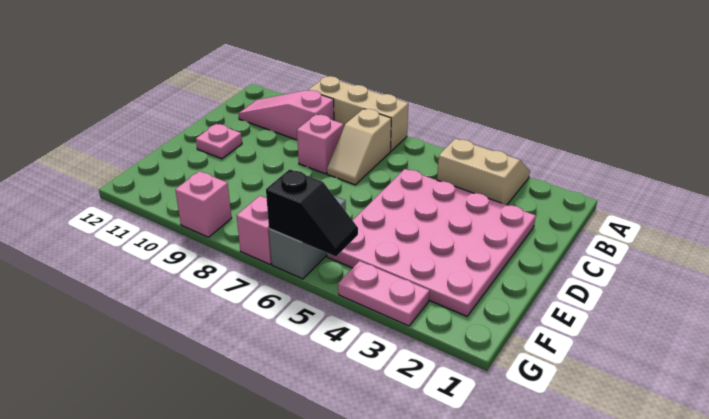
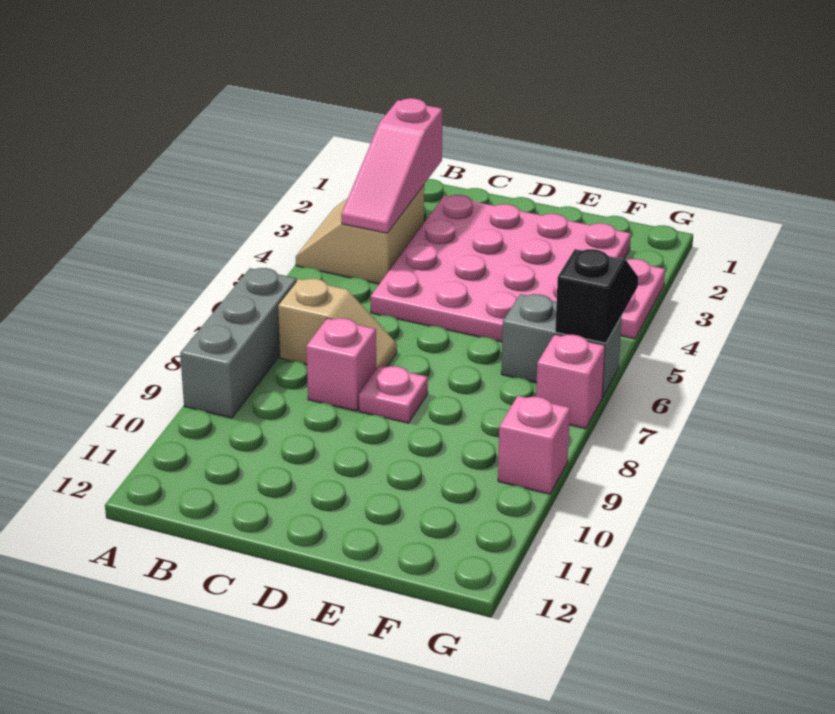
tan brick A7:A9 level 1 -> grey brick A7:A9 level 1
pink slope B9:B11 level 1 top 9 -> pink slope B2:B4 level 2 top 2
pink plate D11 level 1 -> pink plate D8 level 1

